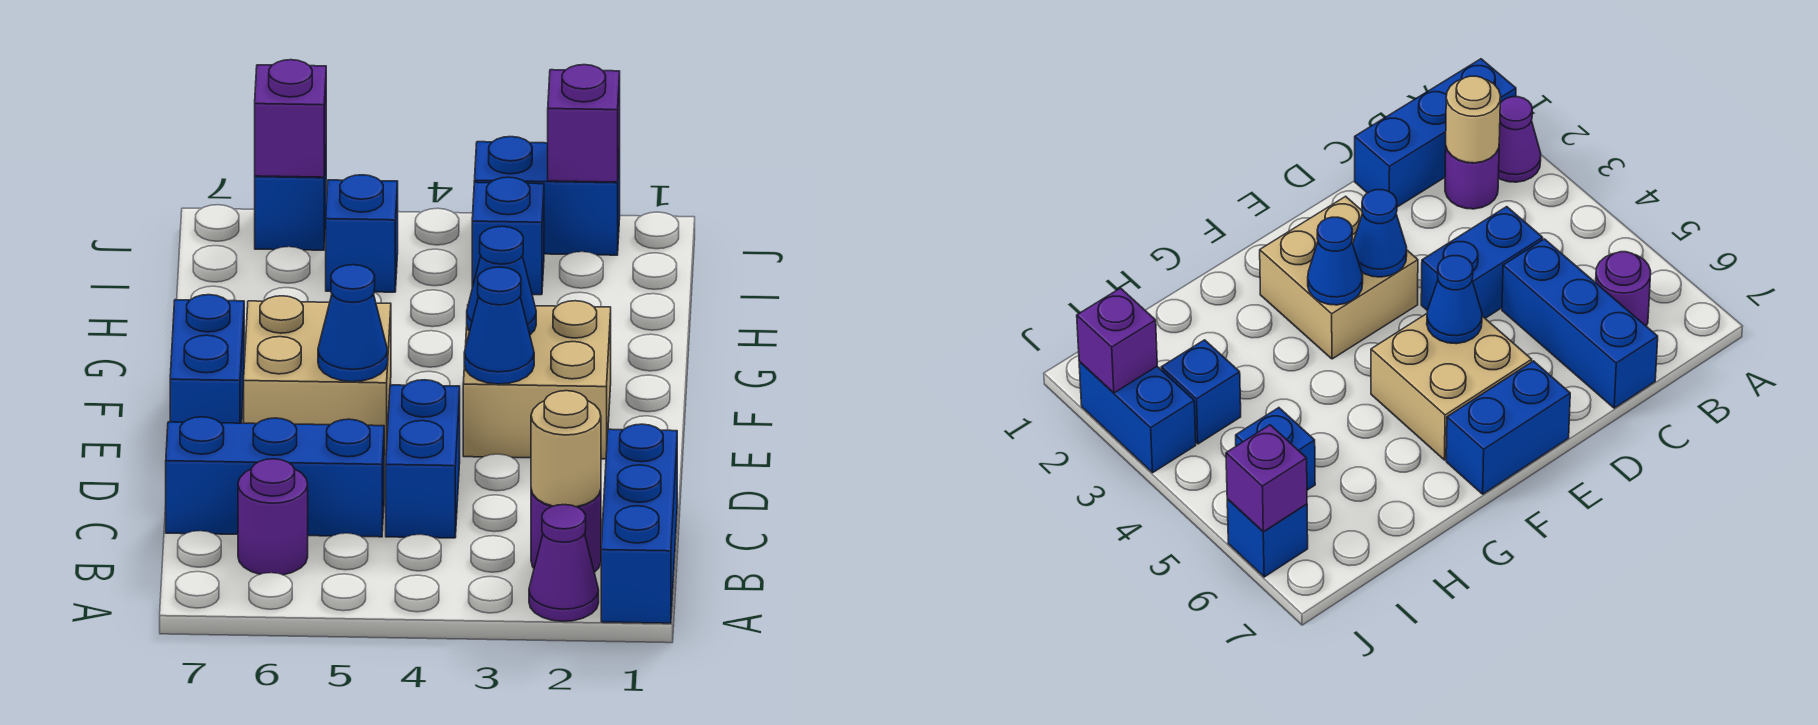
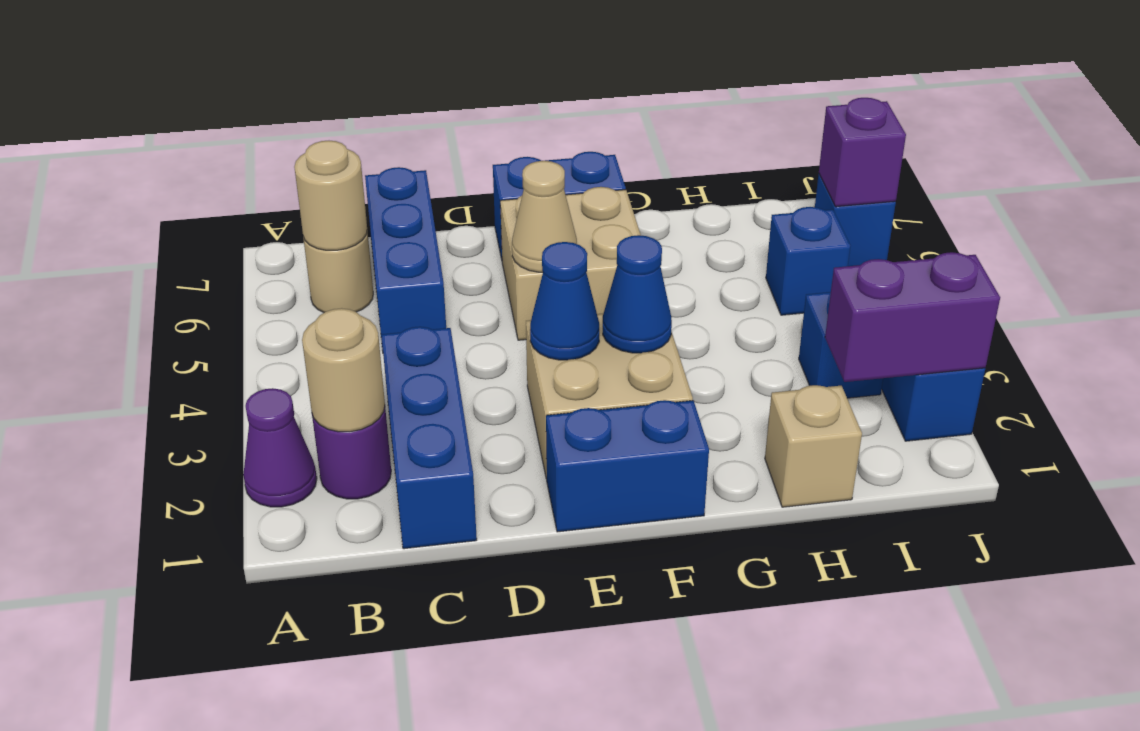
blue brick A1:C1 level 1 -> blue brick C1:C3 level 1
purple round brick B6 level 1 -> tan round brick B6 level 1
none -> tan round brick B6 level 2
blue brick C4:D4 level 1 -> blue brick E1:F1 level 1
blue cone E5 level 2 -> tan cone E5 level 2
none -> tan brick H1 level 1
purple brick J2 level 2 -> purple brick I2:J2 level 2

